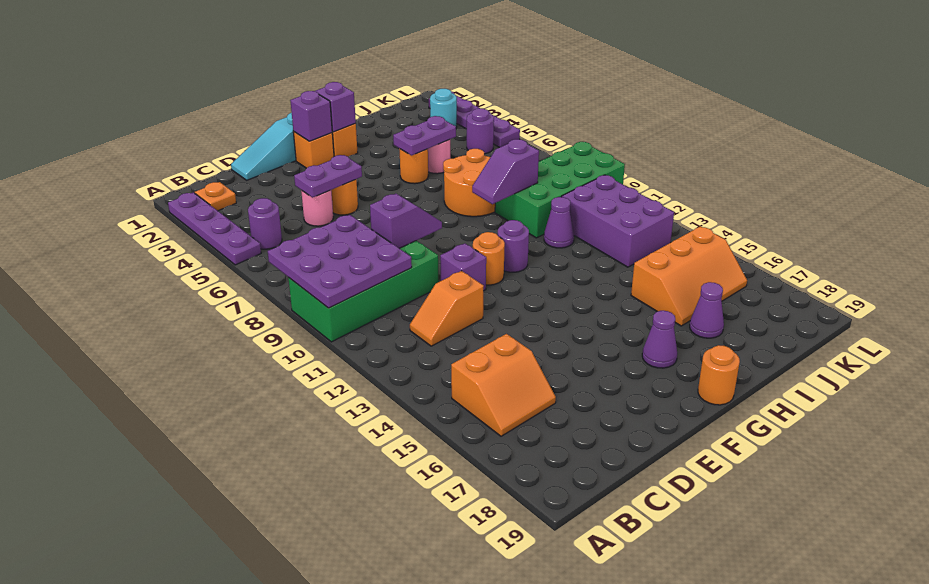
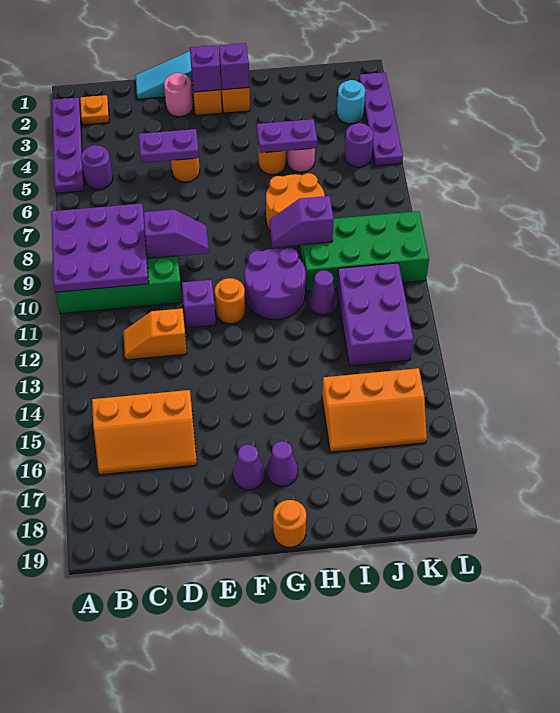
orange slope B15:C16 level 1 top 15 -> orange slope B15:D16 level 1 top 15
pink round brick D5 level 1 -> pink round brick E2 level 1
purple round brick G11 level 1 -> purple round brick G10:H11 level 1
purple cone I17 level 1 -> purple cone F17 level 1

